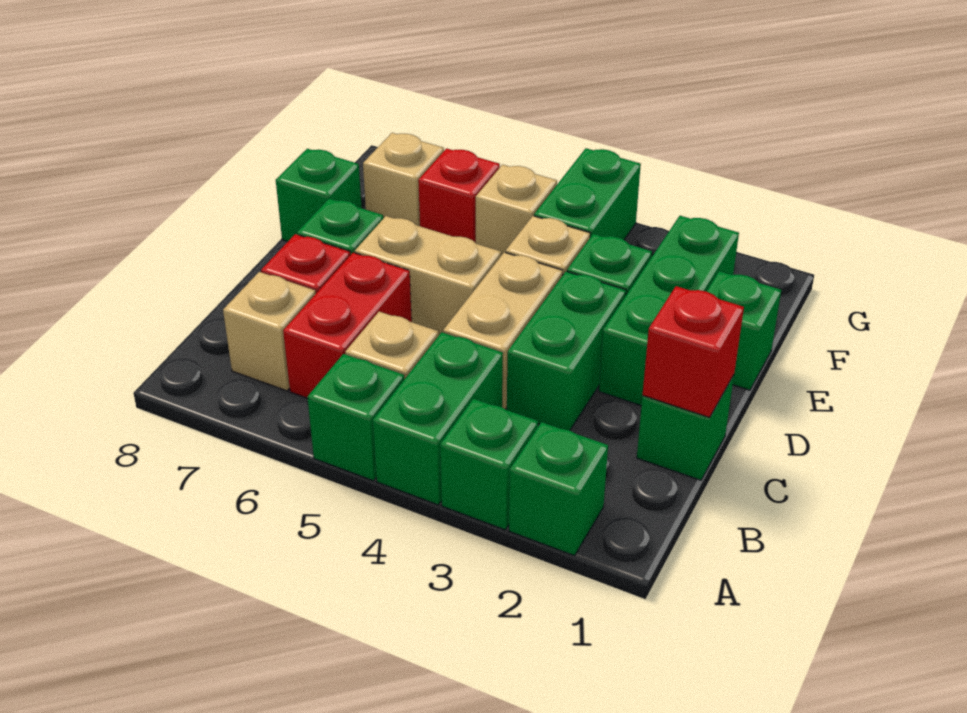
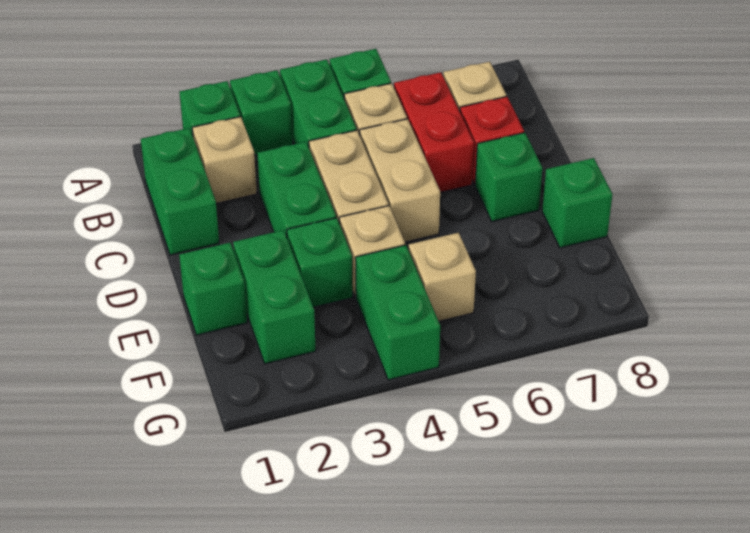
green brick C1 level 1 -> green brick B1:C1 level 1
red brick C1 level 2 -> none
green brick D2:F2 level 1 -> green brick E2:F2 level 1
tan brick D5:D6 level 1 -> tan brick C5:D5 level 1
red brick F6 level 1 -> none
tan brick F7 level 1 -> tan brick B2 level 1

